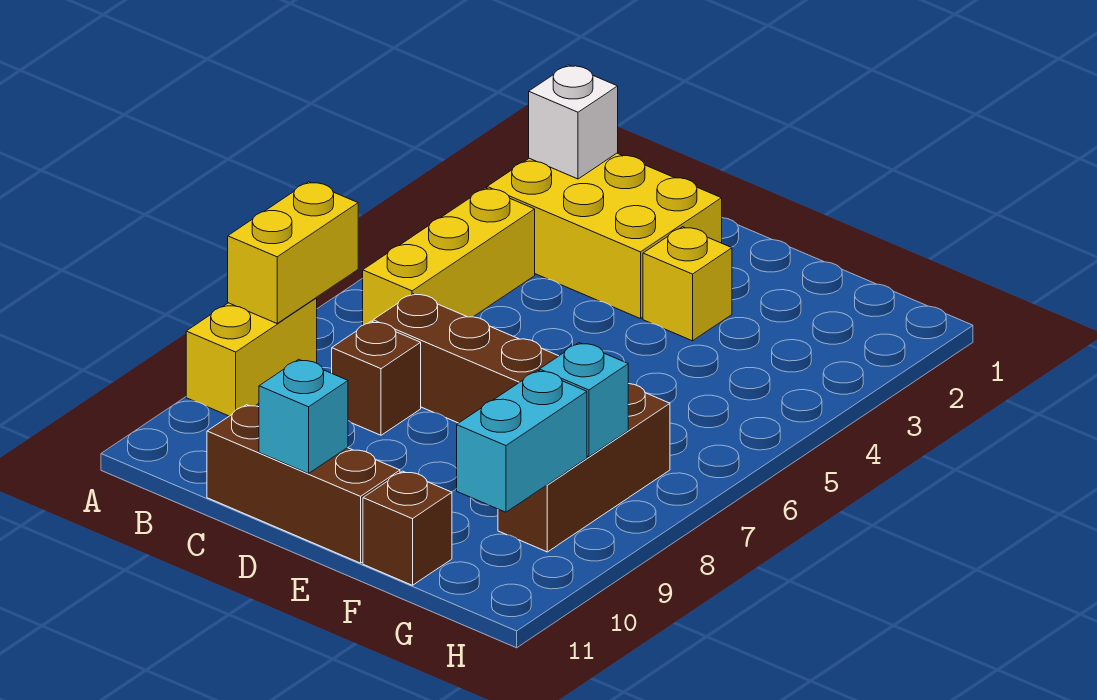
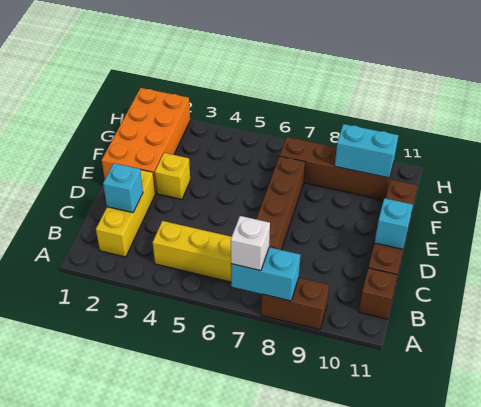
yellow brick A7:A8 level 2 -> cyan brick A7:A8 level 2
yellow brick A8:A9 level 1 -> brown brick A8:A9 level 1
yellow brick B2:D3 level 1 -> yellow brick B2:D2 level 1
white brick B2 level 2 -> white brick A7 level 3
brown brick C8 level 1 -> brown brick B11 level 1
none -> orange brick E1:H2 level 1
brown brick G7:G9 level 1 -> brown brick G7:G10 level 1
cyan brick G8 level 2 -> cyan brick C2 level 2

